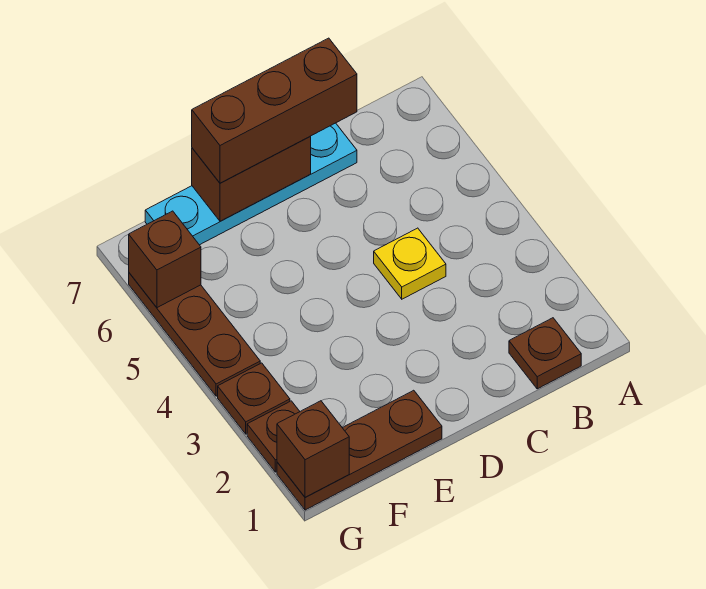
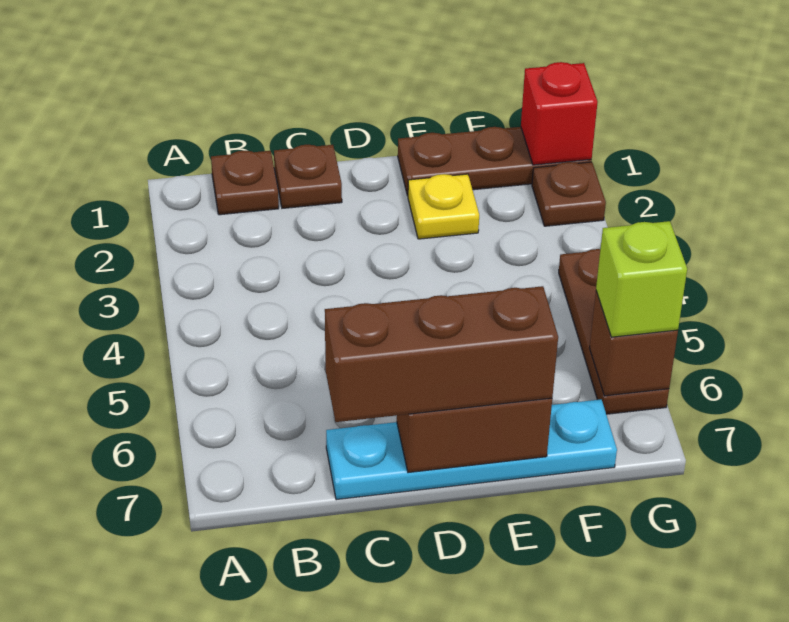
yellow plate C4 level 1 -> yellow plate E2 level 1
brown brick G1 level 2 -> red brick G1 level 2
brown plate G3 level 1 -> brown plate C1 level 1
none -> lime brick G6 level 3

